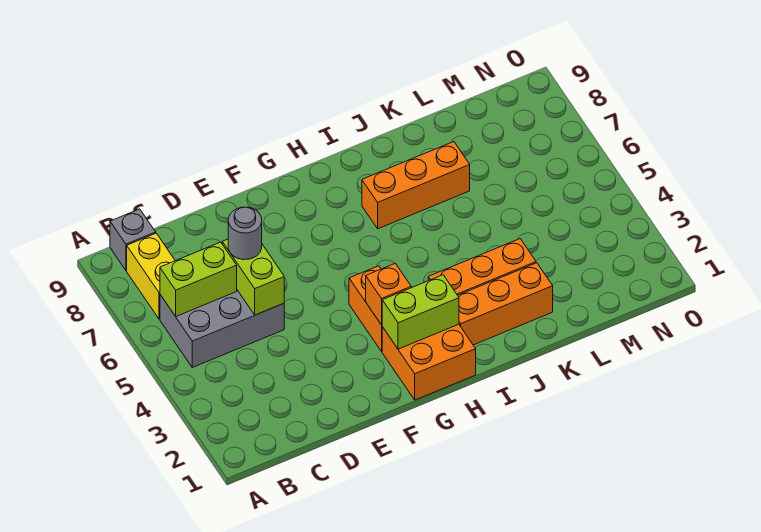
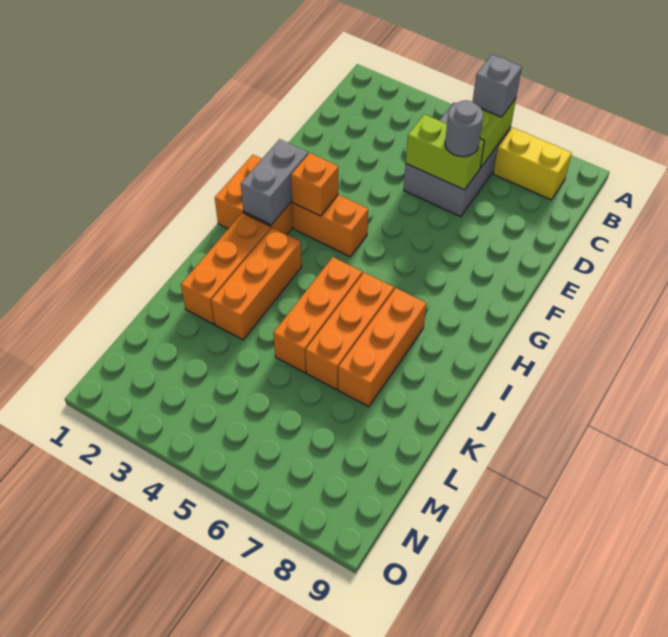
grey brick B9 level 1 -> grey brick B6 level 3
lime brick G2:H2 level 2 -> grey brick G2:H2 level 2
none -> orange brick I5:K5 level 1
none -> orange brick I6:K6 level 1

